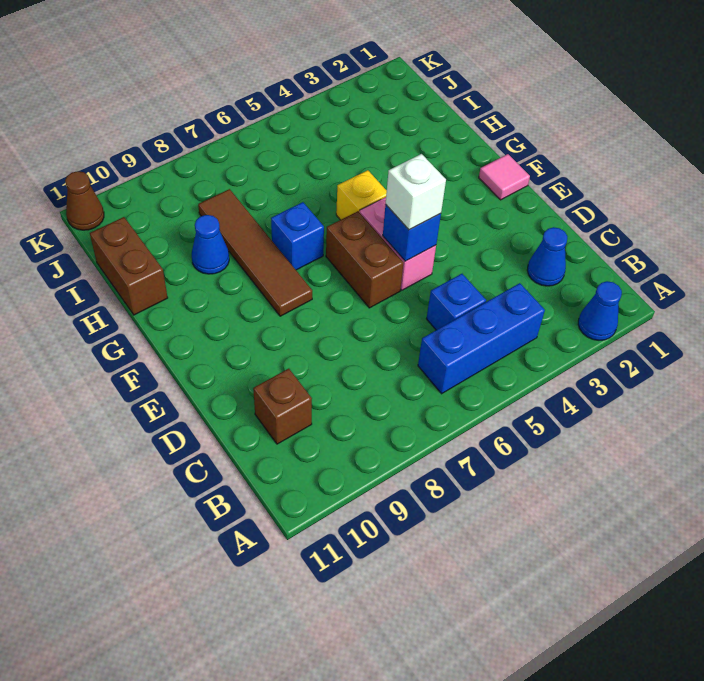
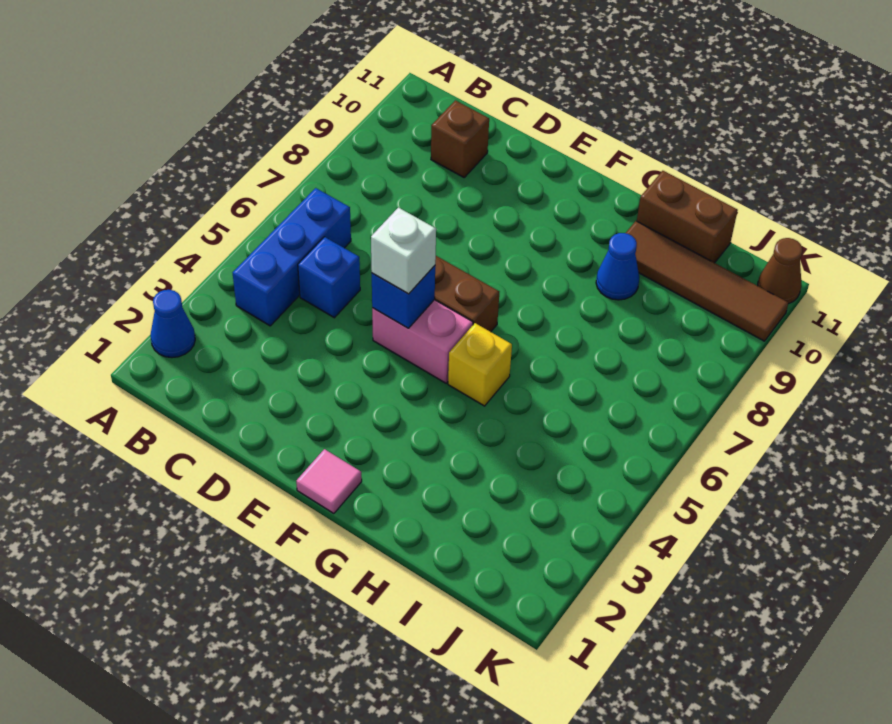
blue cone C2 level 1 -> none
brown tile F8:I8 level 1 -> brown tile H10:K10 level 1
blue brick G7 level 1 -> none

